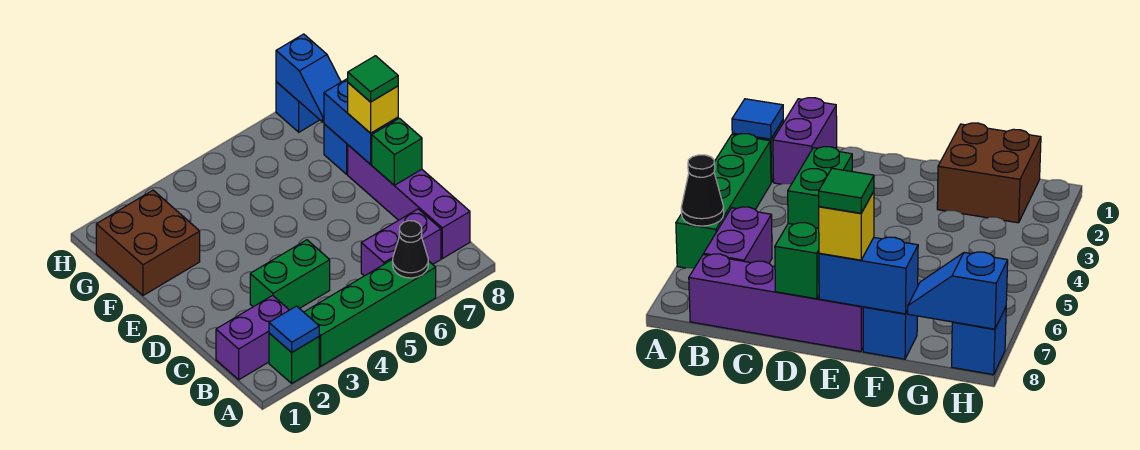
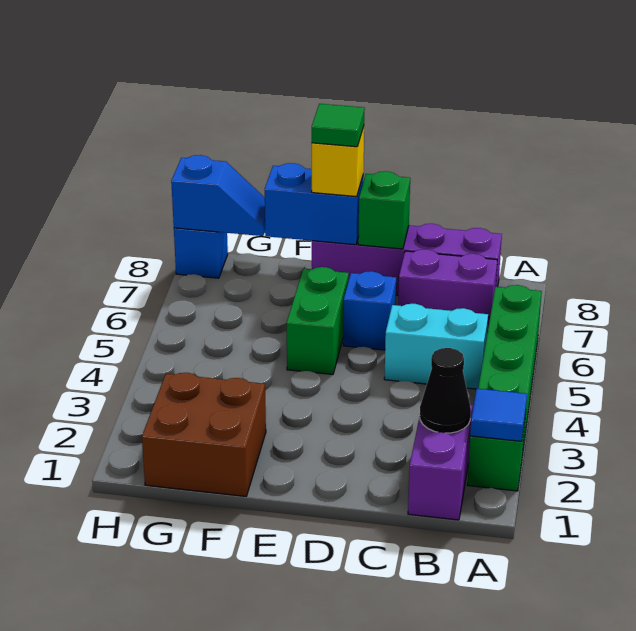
black cone A6 level 2 -> black cone B2 level 2
none -> cyan brick B5:C5 level 1
purple brick B6:B7 level 1 -> purple brick B7:C7 level 1
green brick C3:C4 level 1 -> green brick E5:E6 level 1
blue brick F8 level 1 -> blue brick D6 level 1

